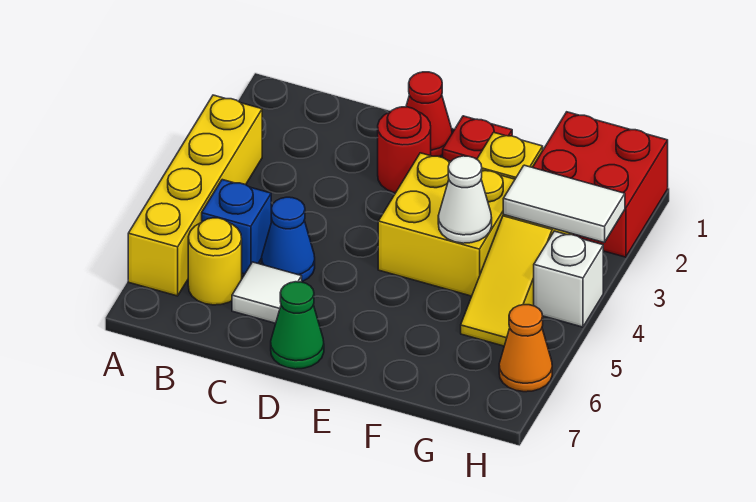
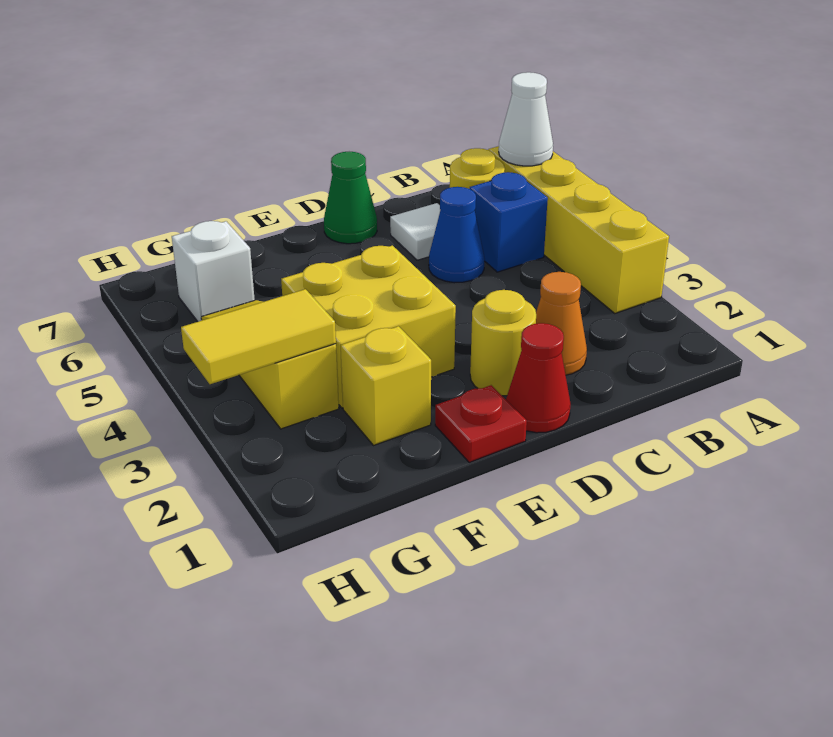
red round brick D2 level 1 -> yellow round brick D2 level 1
white cone F4 level 2 -> white cone A6 level 2
red brick G1:H2 level 1 -> none
white tile G3:H3 level 2 -> yellow tile G3:H3 level 2
white brick H4 level 1 -> white brick G6 level 1
orange cone H6 level 1 -> orange cone C2 level 1

